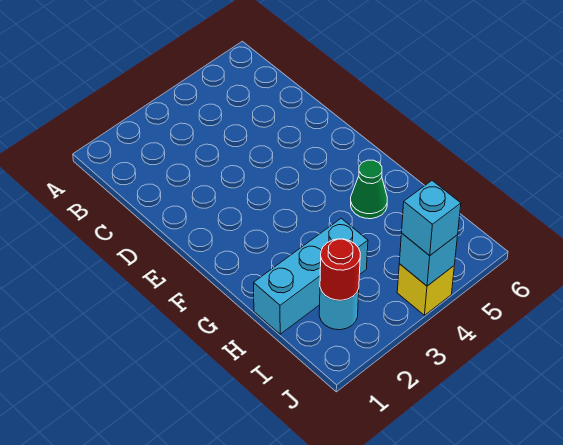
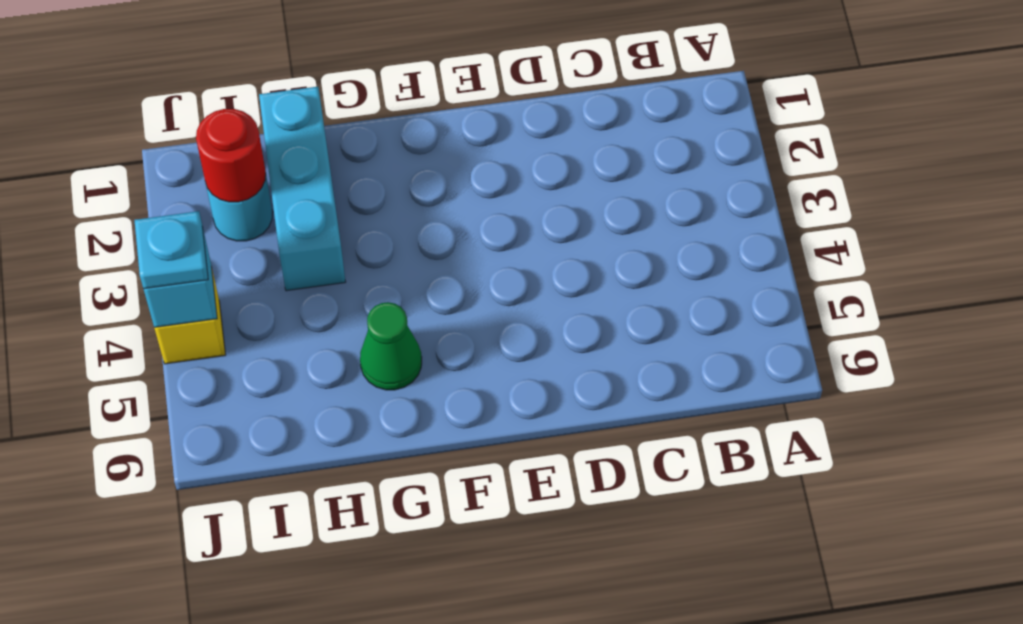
cyan brick J4 level 3 -> cyan plate J4 level 3

